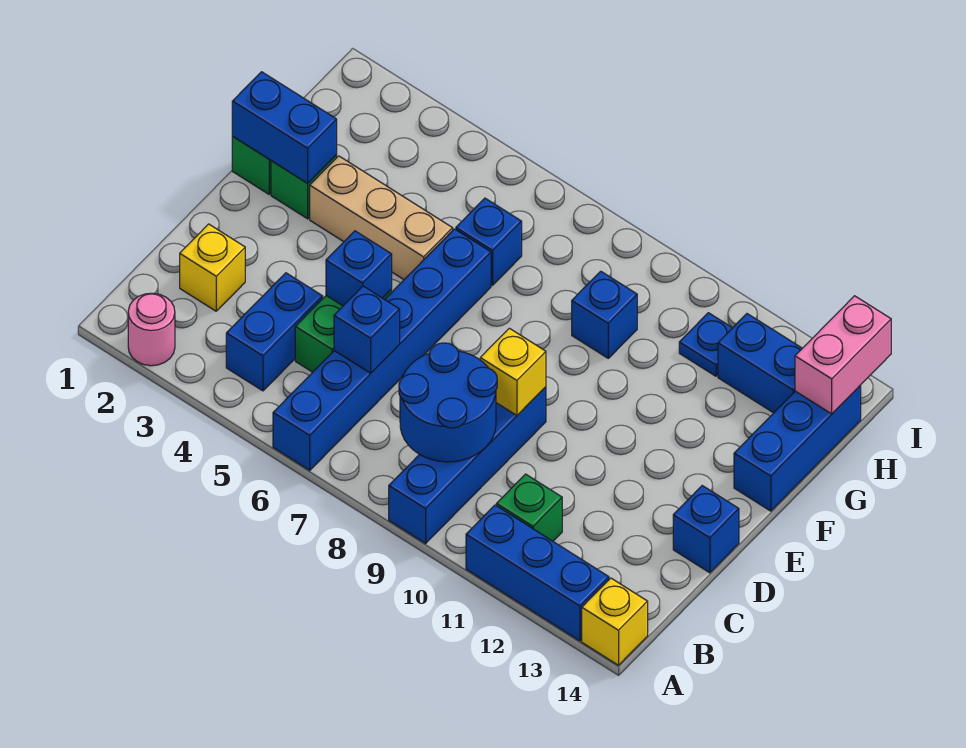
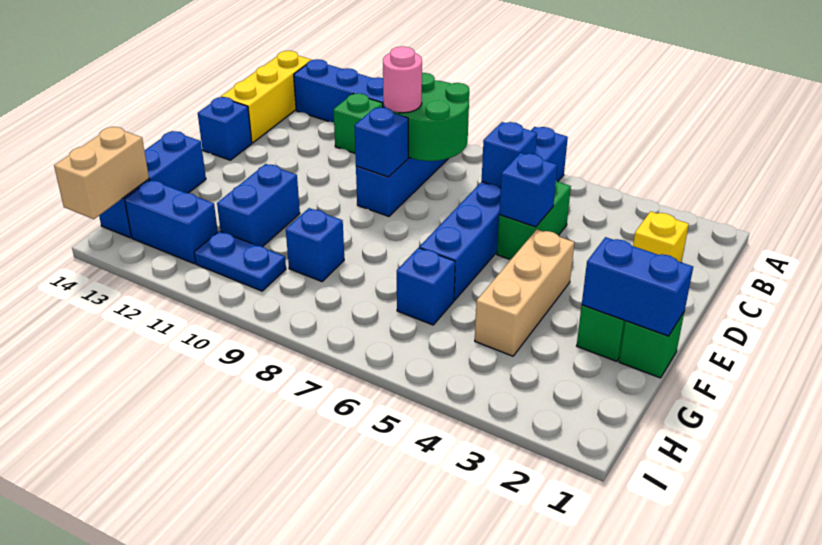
pink round brick A2 level 1 -> pink round brick C9 level 3
yellow brick A14 level 1 -> yellow brick A14:C14 level 1
blue brick B4:C4 level 1 -> blue brick F11:G11 level 1
blue round brick B8:C9 level 2 -> green round brick B8:C9 level 2
yellow brick D9 level 2 -> blue brick D9 level 2
tan brick F3:F5 level 1 -> tan brick E4:G4 level 1
blue plate H11 level 1 -> blue plate H10:H11 level 1
pink brick H14:I14 level 2 -> tan brick H14:I14 level 2

